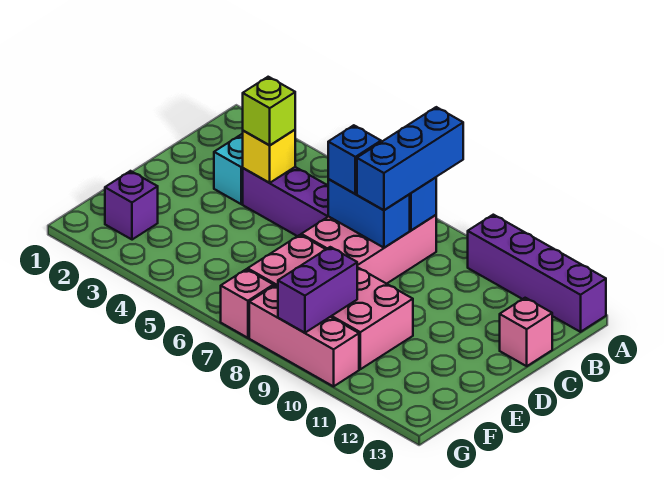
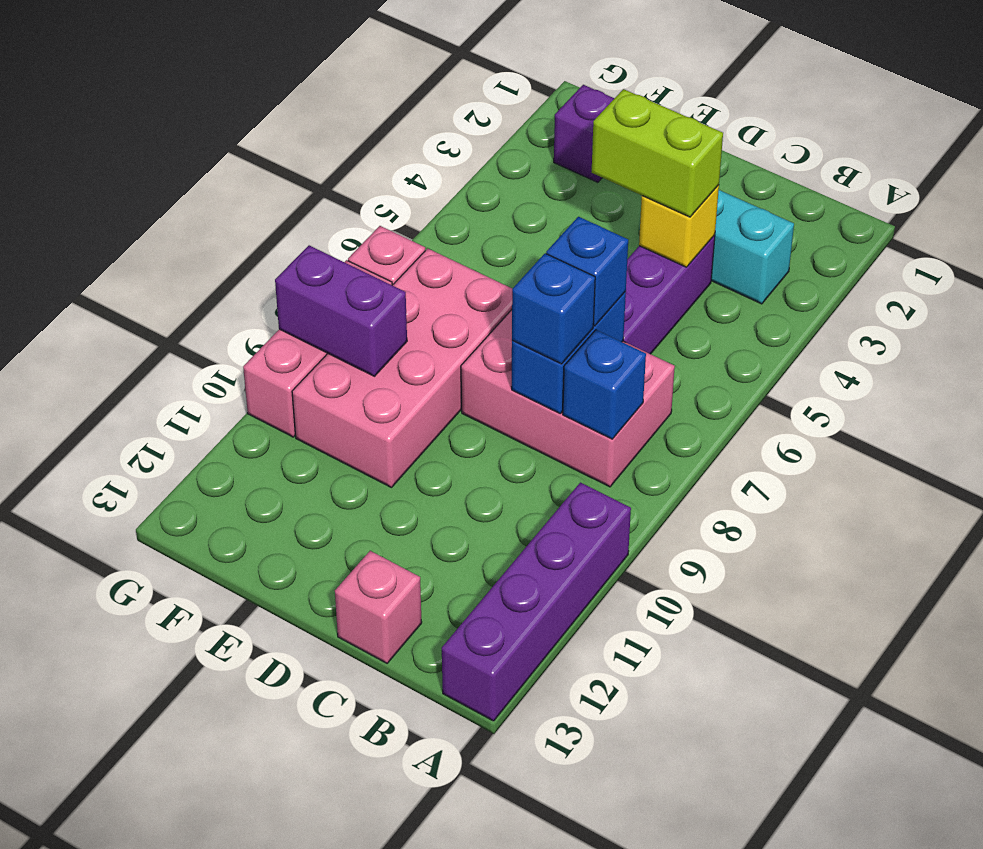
blue brick A8:C8 level 3 -> blue brick C8 level 3
lime brick C4 level 3 -> lime brick C4:D4 level 3

